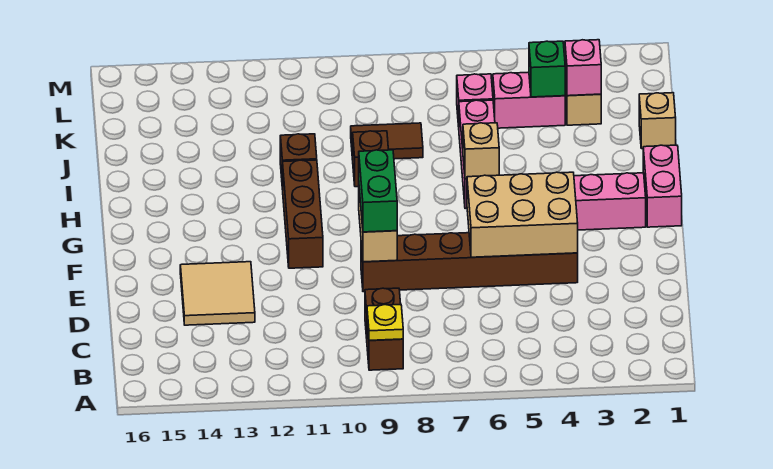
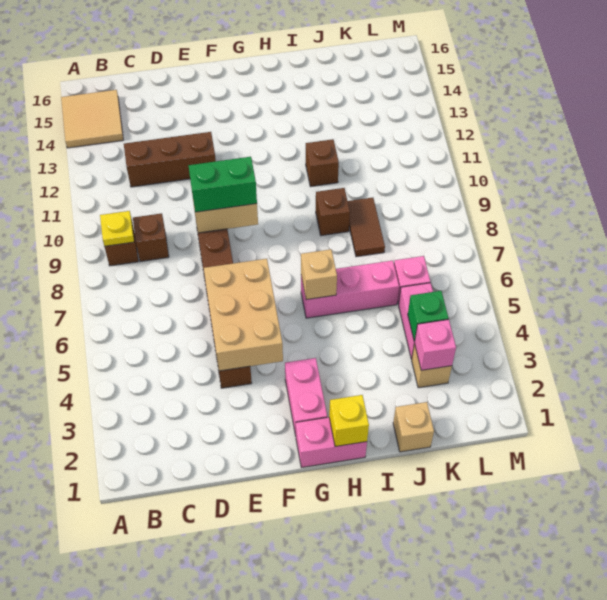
tan tile D13:E14 level 1 -> tan tile A14:B15 level 1
brown brick F11:H11 level 1 -> brown brick C12:E12 level 1
none -> yellow brick H1 level 2

